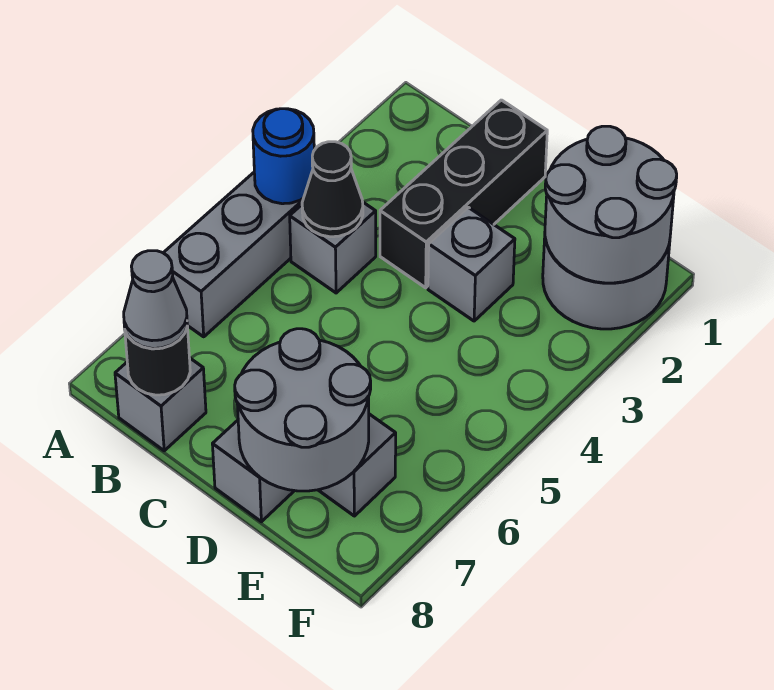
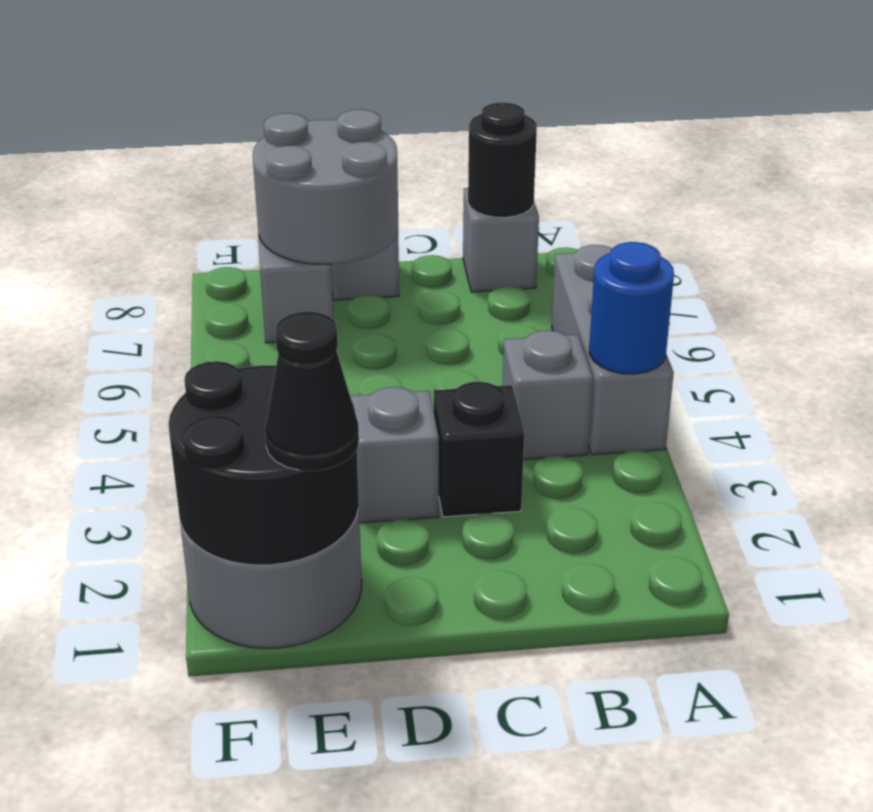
black cone B4 level 2 -> black cone E1 level 3
grey cone B8 level 3 -> none
black brick C1:C3 level 1 -> black brick C3 level 1
grey round brick E1:F2 level 2 -> black round brick E1:F2 level 2

